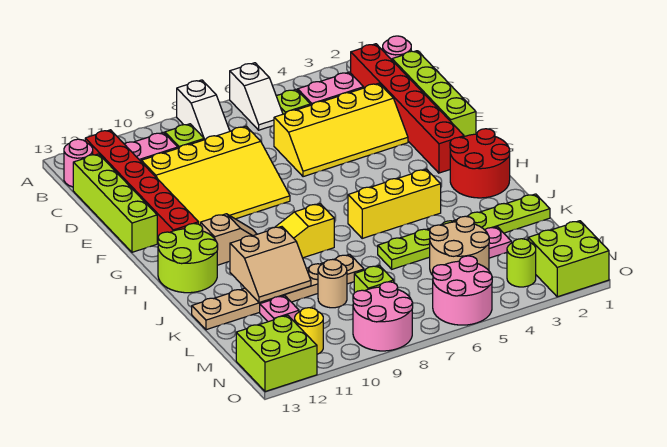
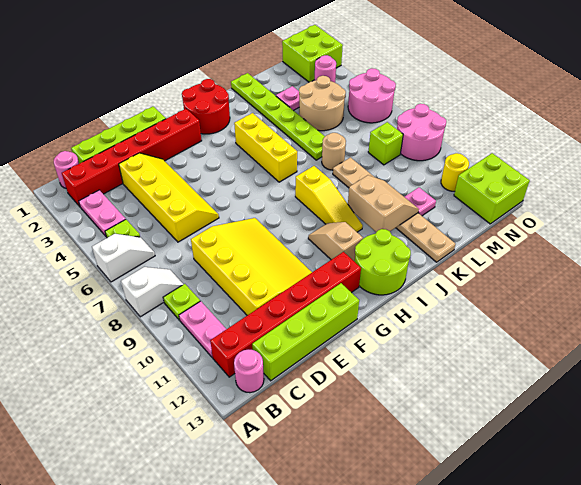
tan round brick L9 level 1 -> tan round brick K7 level 1
lime round brick N3 level 1 -> pink round brick N3 level 1

